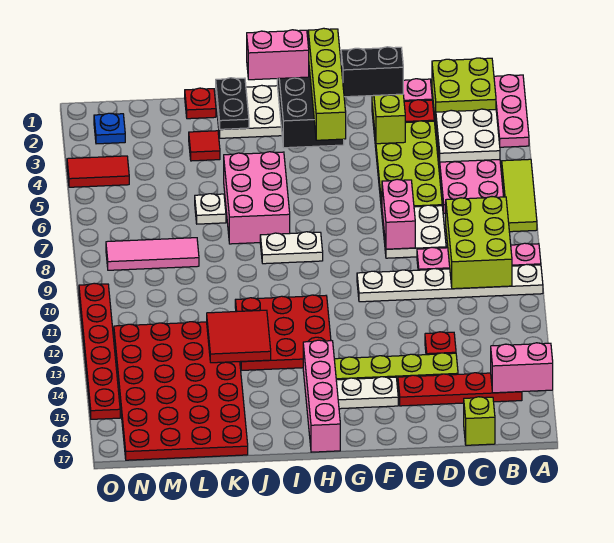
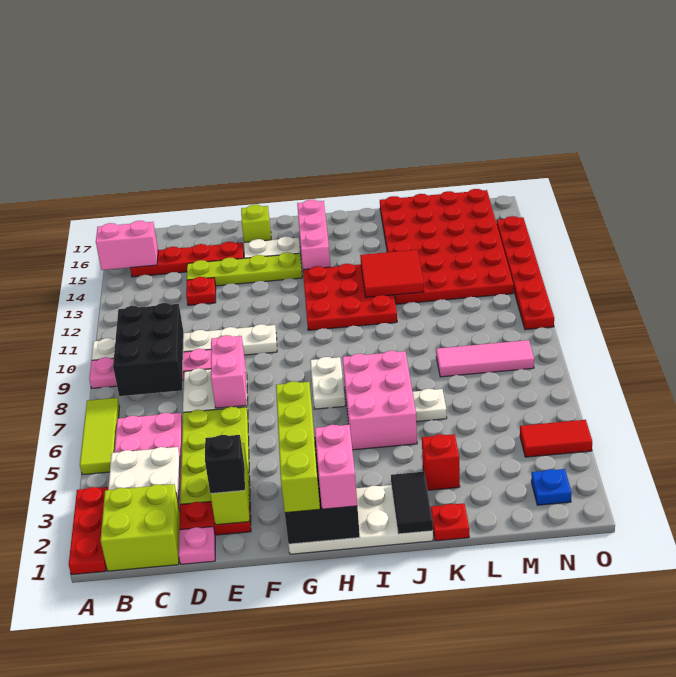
pink plate A1:A3 level 1 -> red plate A1:A3 level 1
lime brick B8:C10 level 2 -> black brick B8:C10 level 2
lime brick C17 level 1 -> lime brick F16 level 1
black brick E2:F2 level 3 -> black brick E2 level 3
pink brick H1:I1 level 3 -> pink brick H1:H2 level 3
white plate H8:I8 level 1 -> white plate H7:H8 level 1
pink brick H14:H17 level 1 -> pink brick H14:H16 level 1
black plate J1:J2 level 2 -> black tile J1:J2 level 2
red tile K3 level 1 -> red brick K3 level 1

